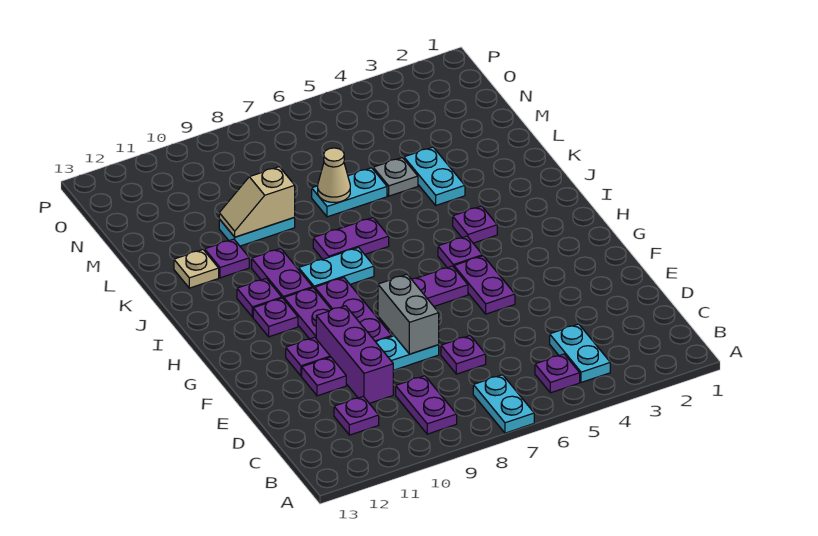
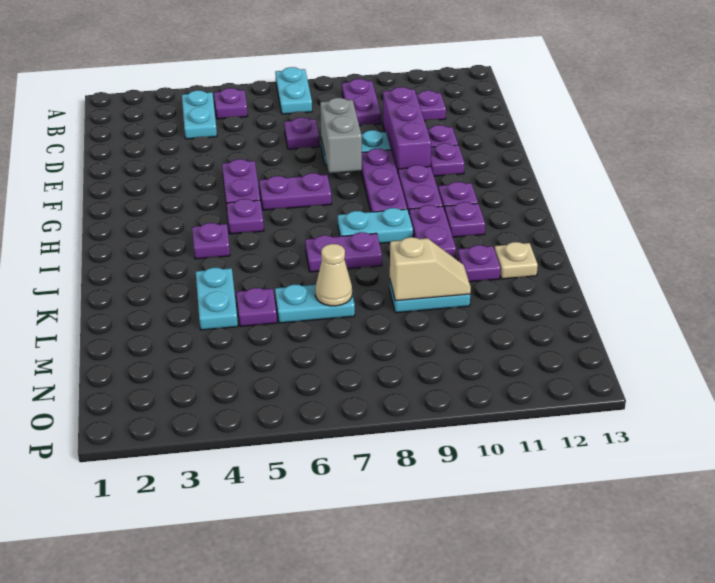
grey plate L5 level 1 -> purple plate L5 level 1

